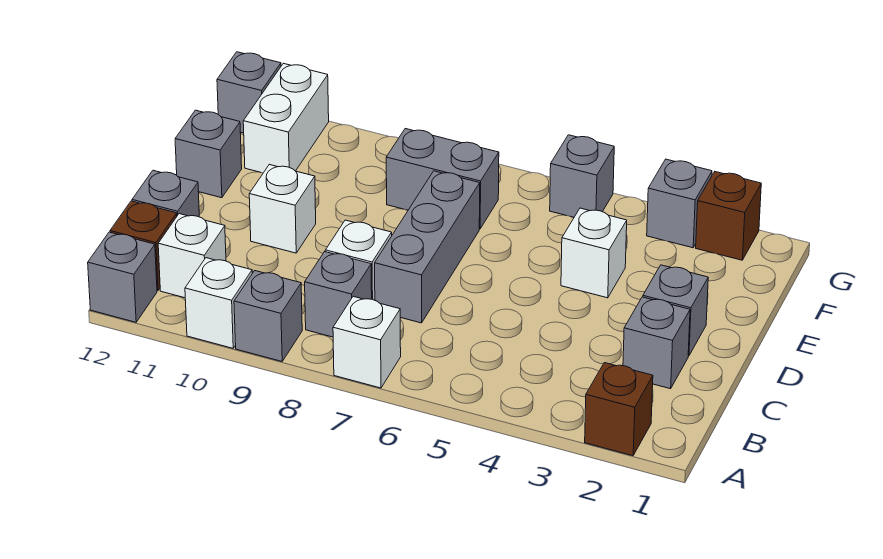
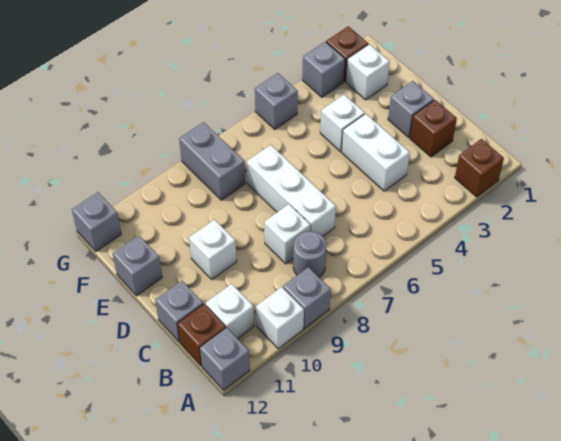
white brick A7 level 1 -> white brick F2 level 1
grey brick B8 level 1 -> grey round brick B8 level 1
grey brick C2 level 1 -> brown brick C2 level 1
grey brick C7:E7 level 1 -> white brick C7:E7 level 1
grey brick F7:F8 level 1 -> grey brick F8:G8 level 1
white brick F11:G11 level 1 -> white brick C4:D4 level 1

